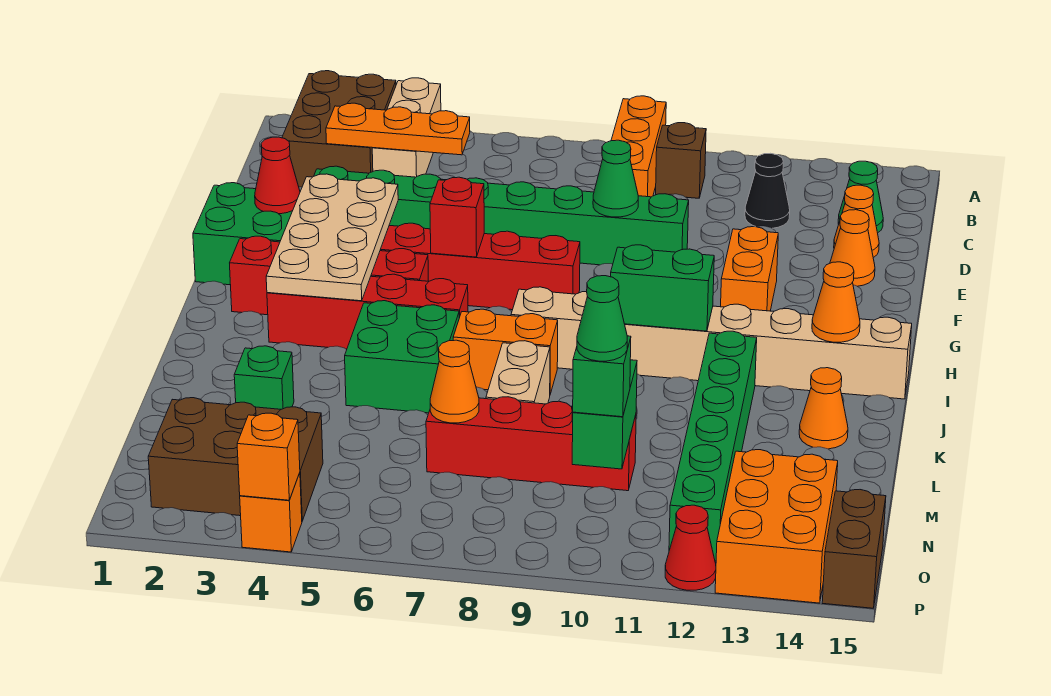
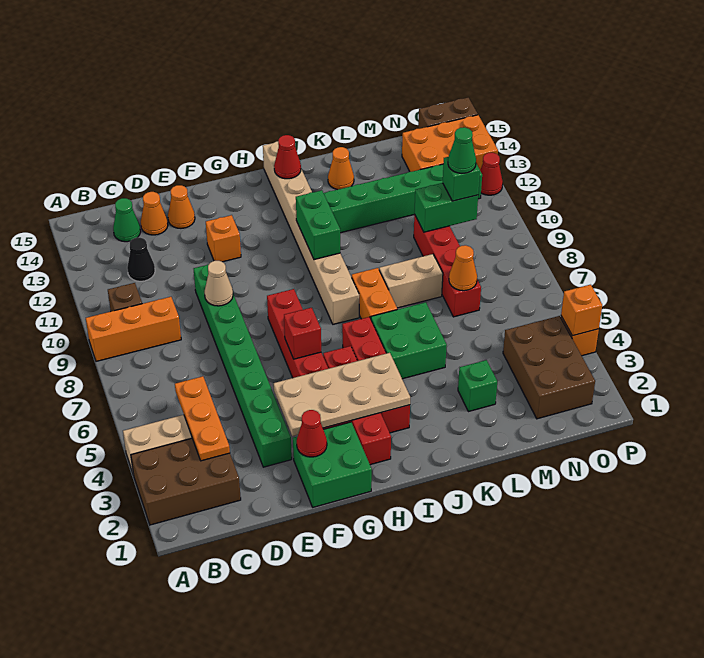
green cone E9 level 2 -> tan cone E9 level 2
orange brick F12:G12 level 1 -> orange brick F12 level 1
orange cone I14 level 2 -> red cone I14 level 2

